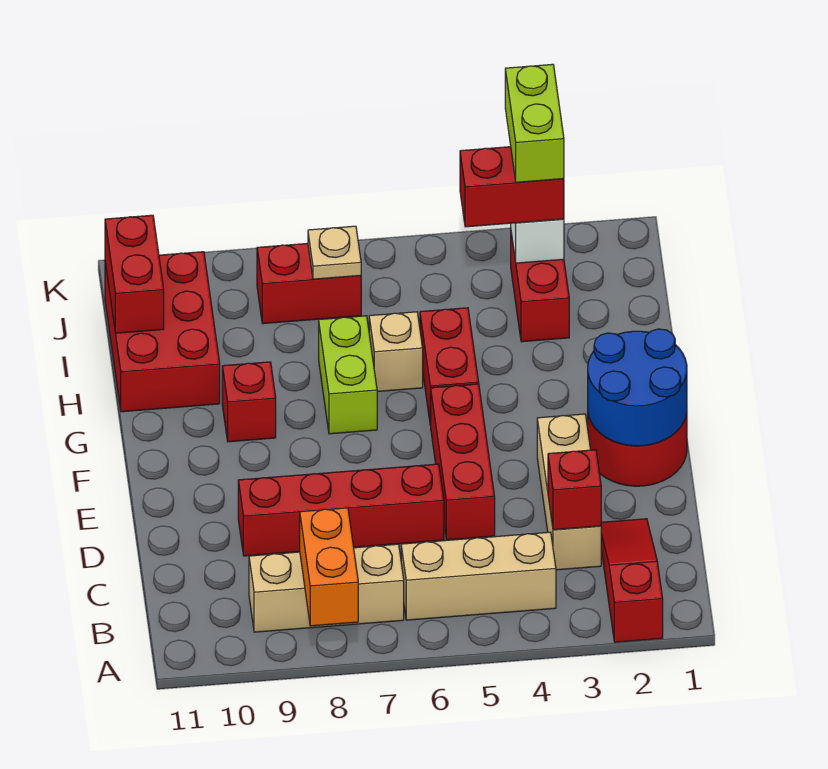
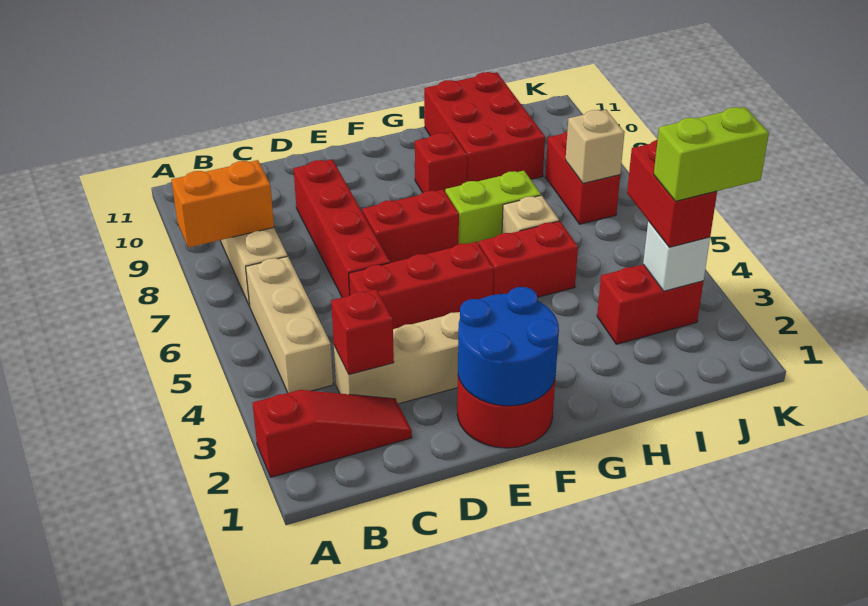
red brick H10:J11 level 1 -> red brick H9:I11 level 1
red brick I11:J11 level 2 -> red brick E7:F7 level 1
tan plate J7 level 2 -> tan brick J7 level 2

